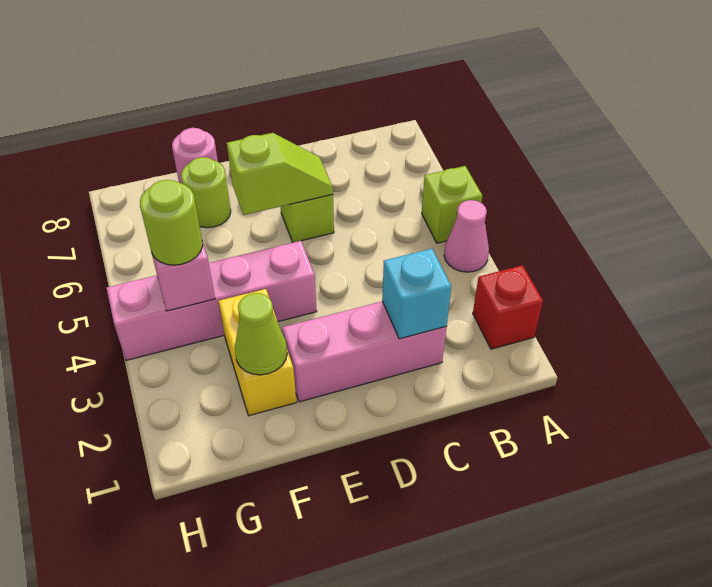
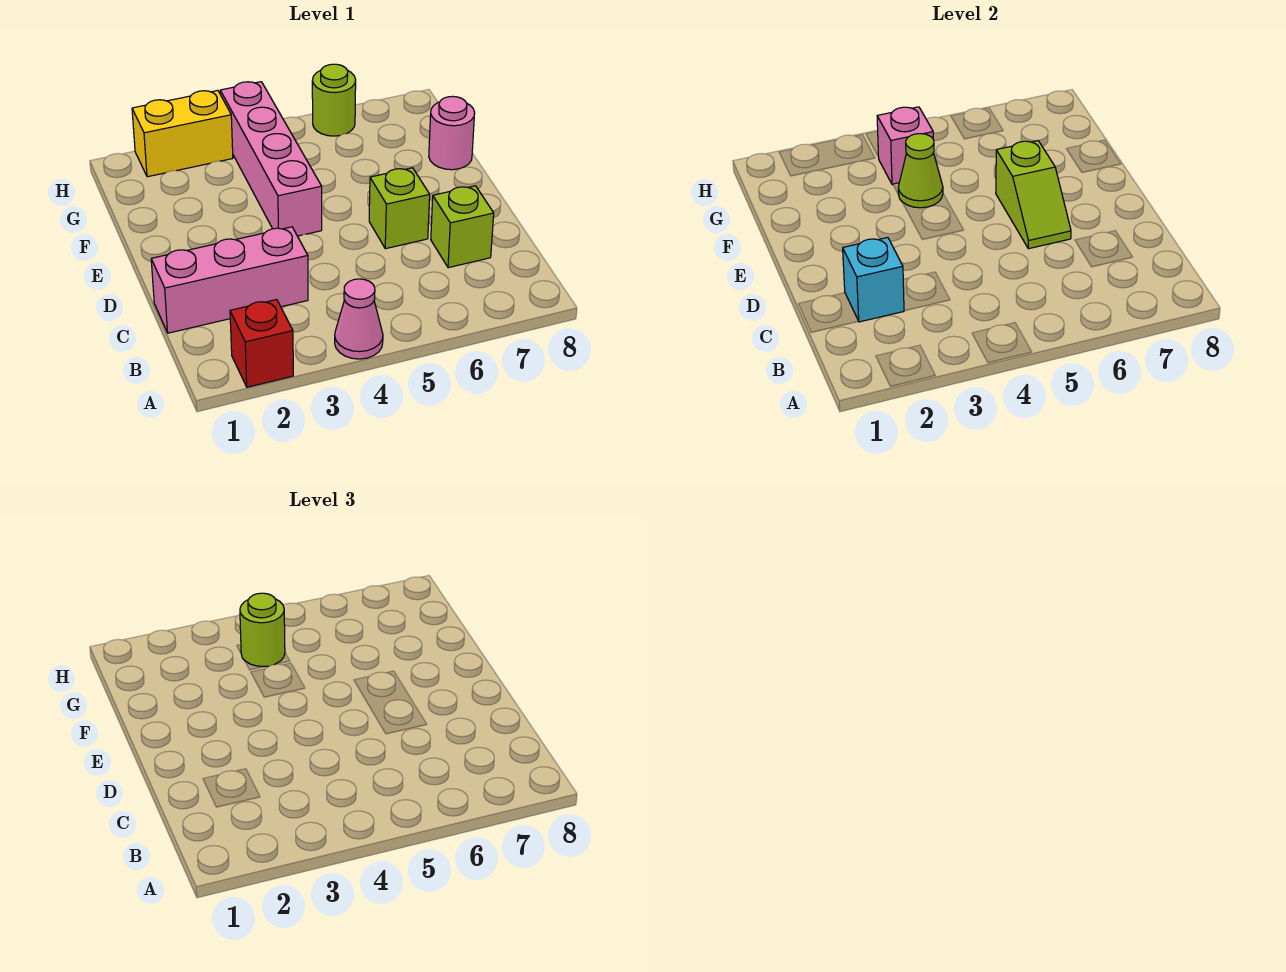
lime brick A5 level 1 -> lime brick C7 level 1
pink brick C2:E2 level 1 -> pink brick C1:C3 level 1
yellow brick F2:F3 level 1 -> yellow brick H2:H3 level 1
lime cone F2 level 2 -> lime cone F4 level 2
lime round brick F7 level 1 -> lime round brick H6 level 1

